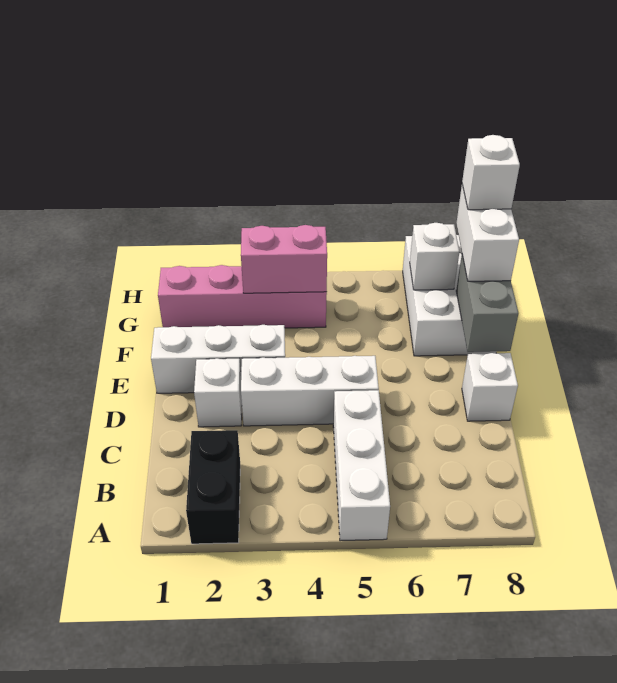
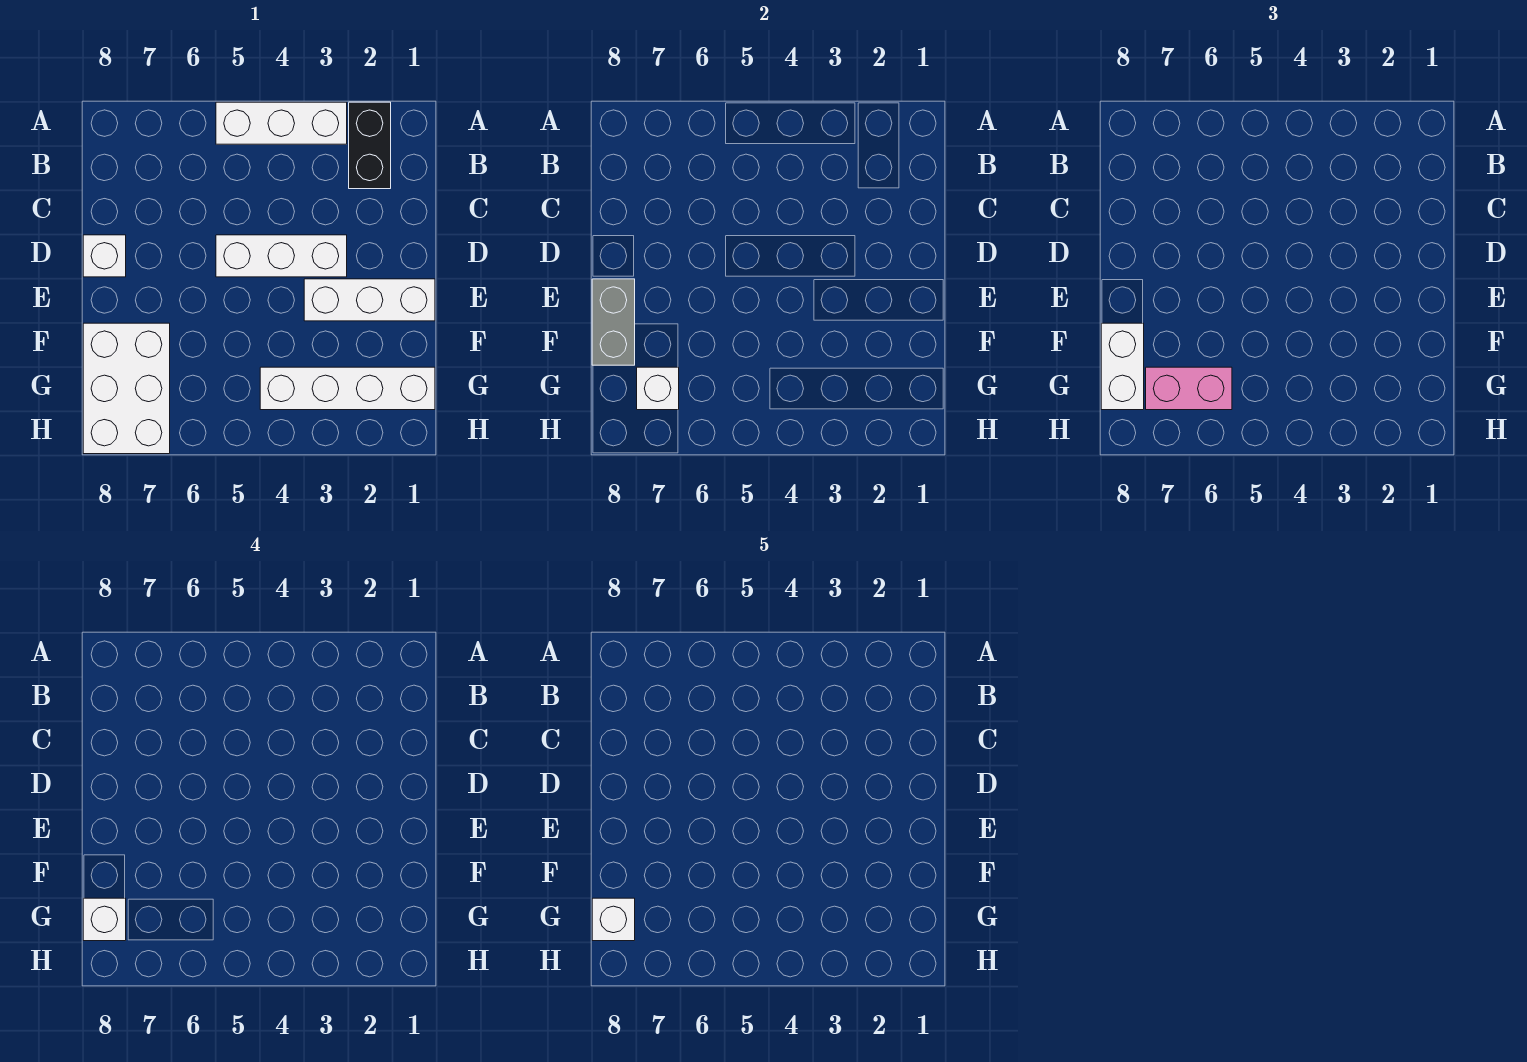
white brick A5:C5 level 1 -> white brick A3:A5 level 1
white brick D2 level 1 -> white brick G8 level 5
pink brick G1:G4 level 1 -> white brick G1:G4 level 1
pink brick G3:G4 level 2 -> pink brick G6:G7 level 3

